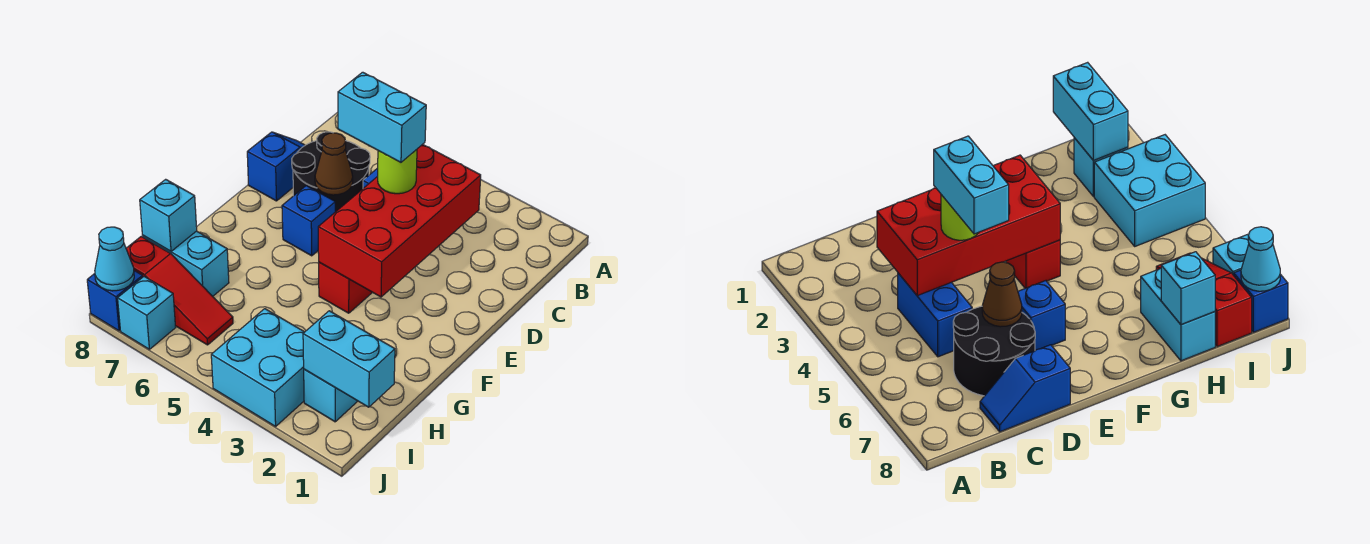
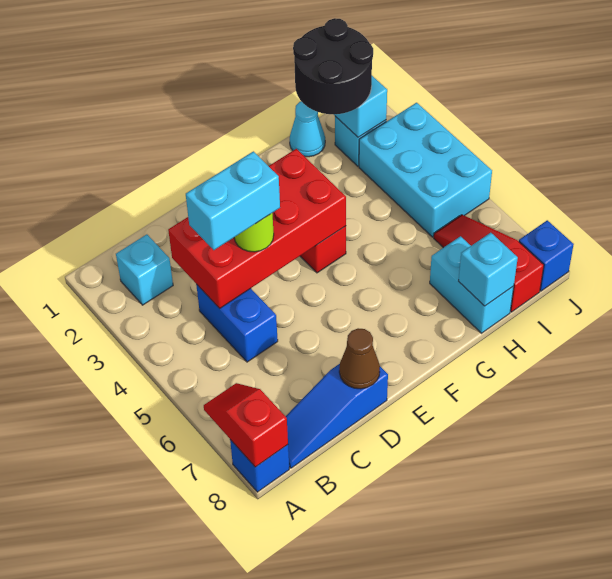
none -> red slope A7:A8 level 2 top 8
black round brick C6:D7 level 1 -> black round brick H1:I2 level 3
blue slope C8:D8 level 1 top D -> blue slope B8:D8 level 1 top D
cyan brick D4:D5 level 4 -> cyan brick C4:D4 level 4
brown cone D6 level 2 -> brown cone D8 level 2
blue brick E6 level 1 -> blue brick A8 level 1
cyan brick I3:J4 level 1 -> cyan brick I3:J5 level 1
cyan brick J7 level 1 -> cyan brick B2 level 1
cyan cone J8 level 2 -> cyan cone H1 level 1

